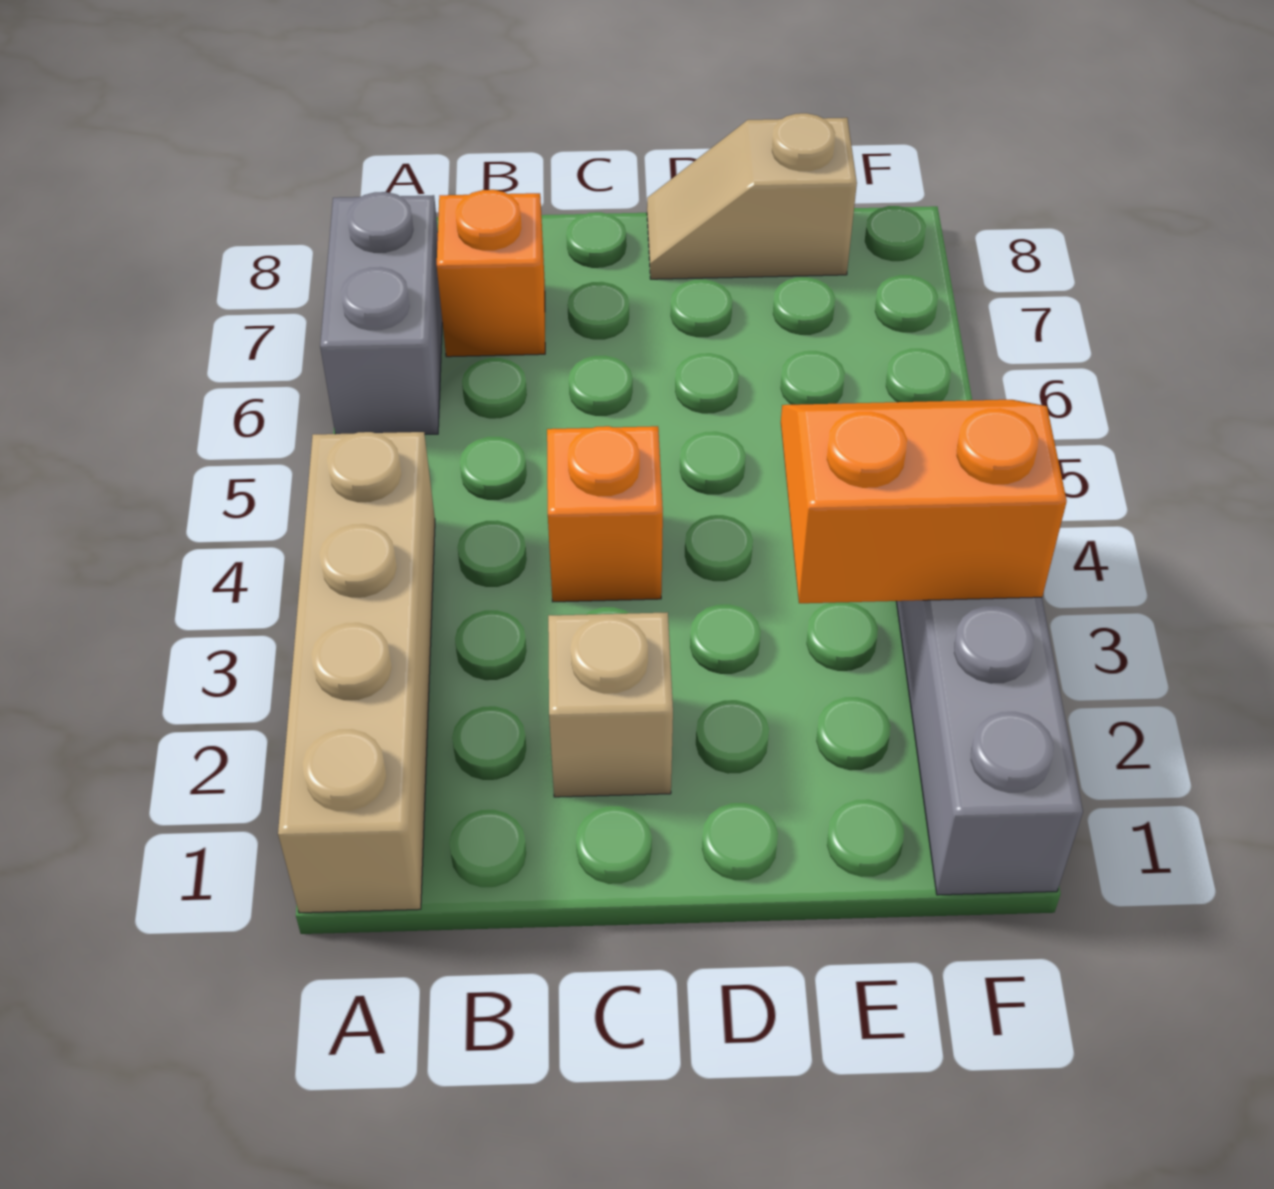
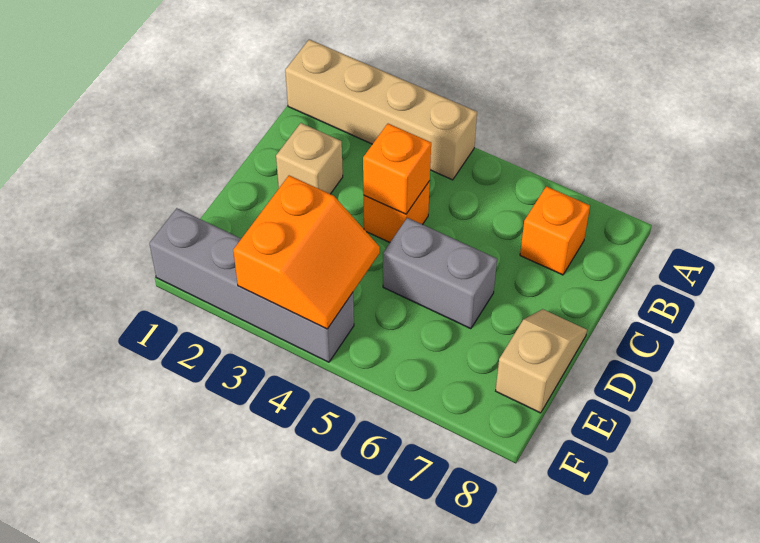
grey brick A6:A7 level 1 -> grey brick D5:D6 level 1
none -> orange brick C4 level 2

